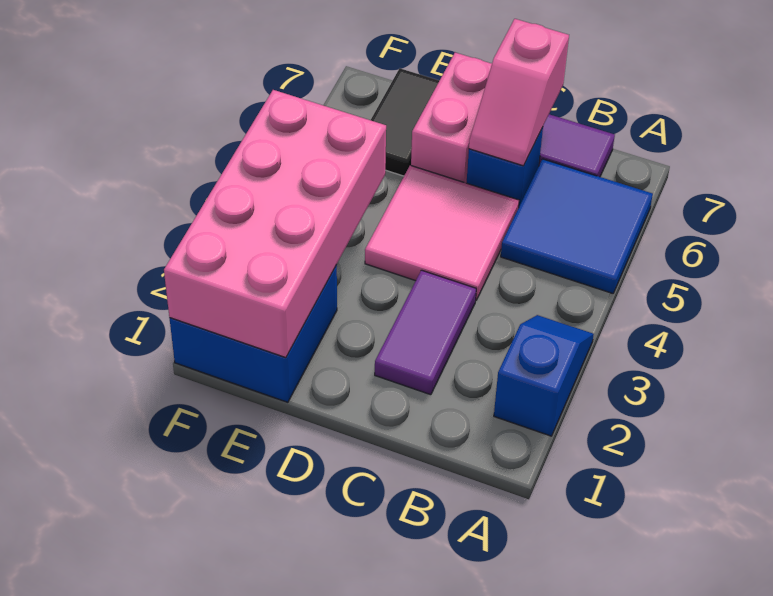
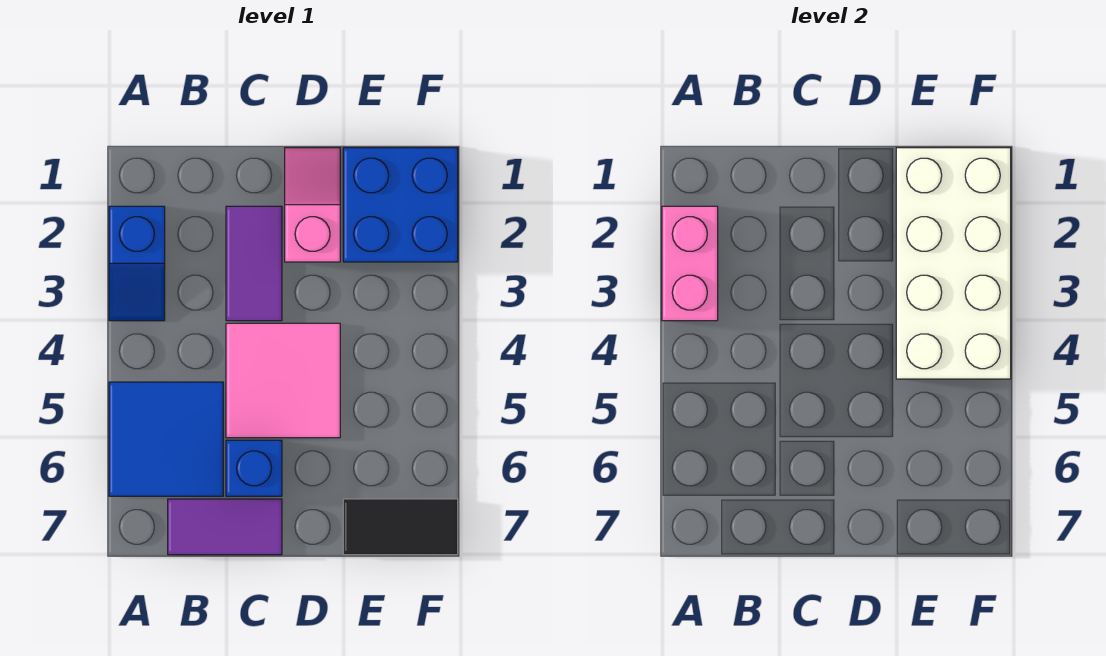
pink slope C6:C7 level 2 top 7 -> pink slope D1:D2 level 1 top 2
pink brick D6:D7 level 1 -> pink brick A2:A3 level 2
pink brick E1:F4 level 2 -> white brick E1:F4 level 2
black tile E6:E7 level 1 -> black tile E7:F7 level 1

